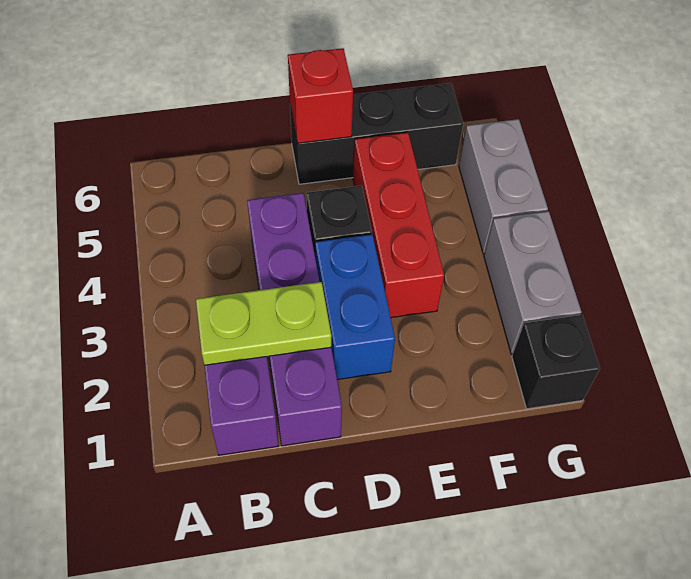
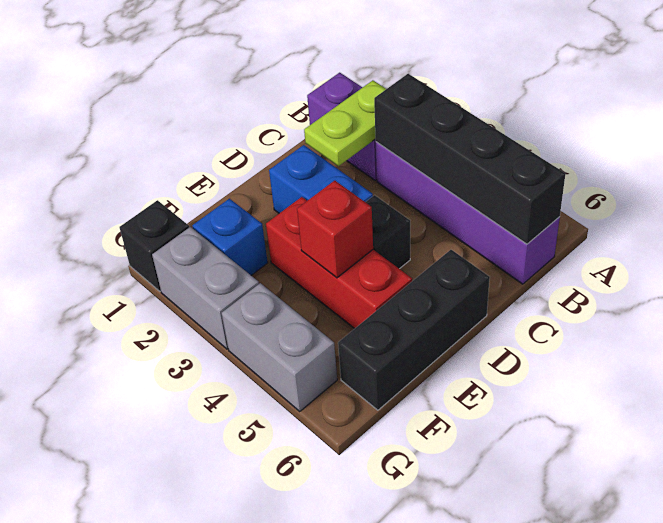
none -> black brick B3:B6 level 2
purple brick C1:C4 level 1 -> purple brick B3:B6 level 1
red brick D6 level 2 -> red brick E4 level 2
none -> blue brick F2 level 1

